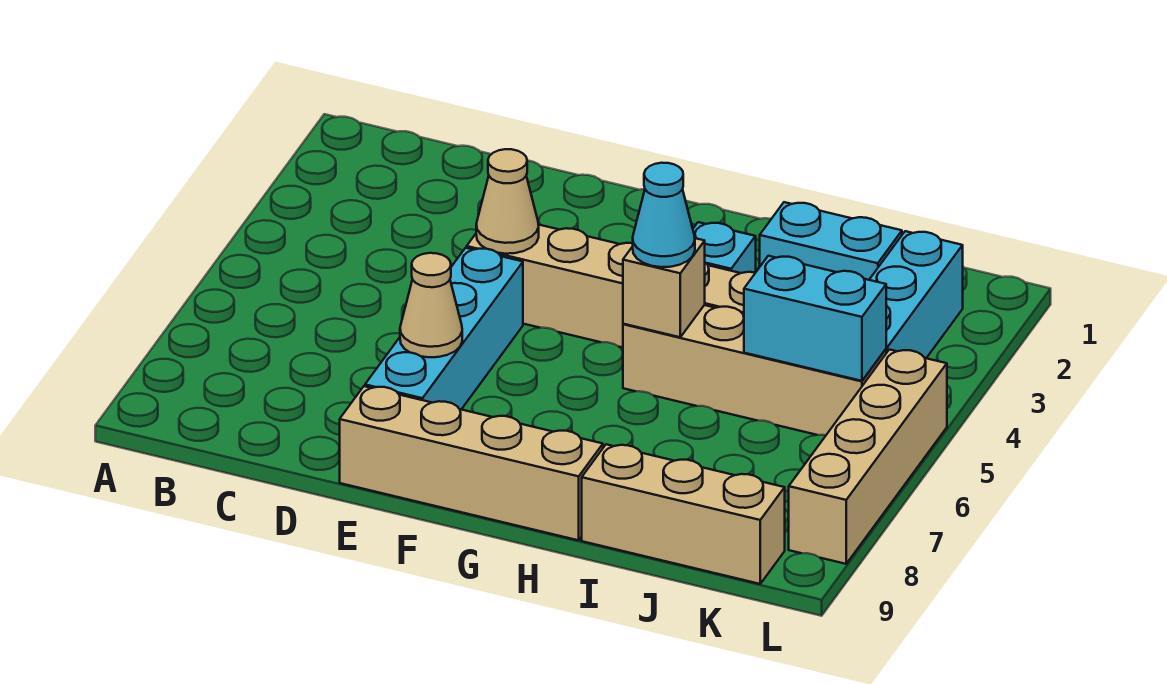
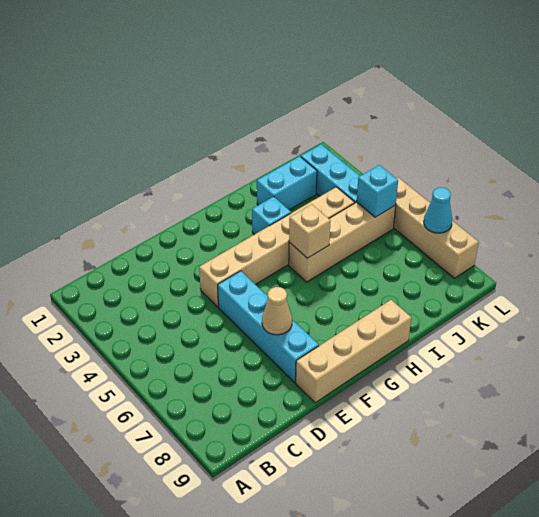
tan cone E4 level 2 -> none
cyan cone H5 level 3 -> cyan cone L7 level 2
tan brick I9:K9 level 1 -> none
cyan brick J5:K5 level 2 -> cyan brick K5 level 2

